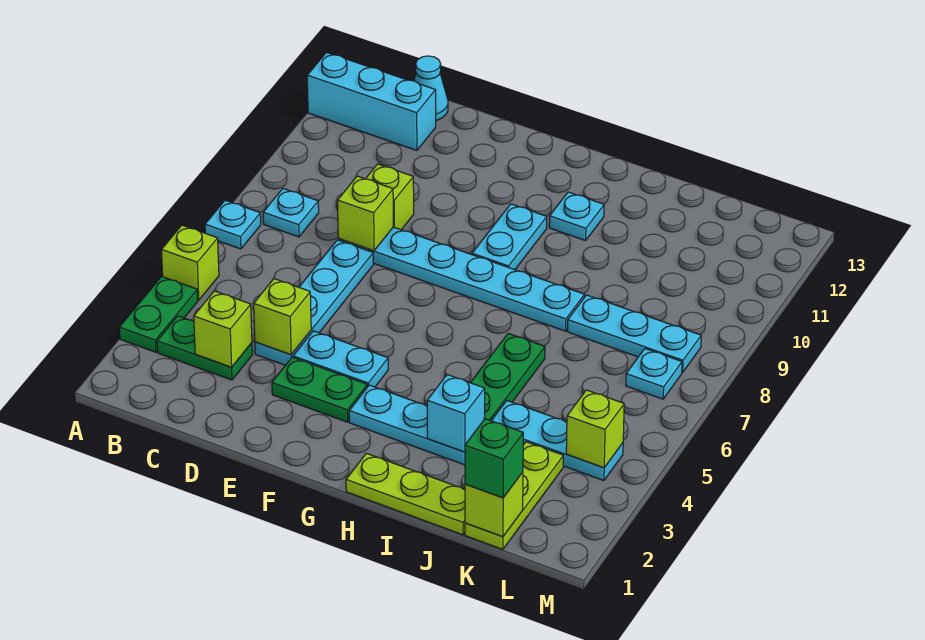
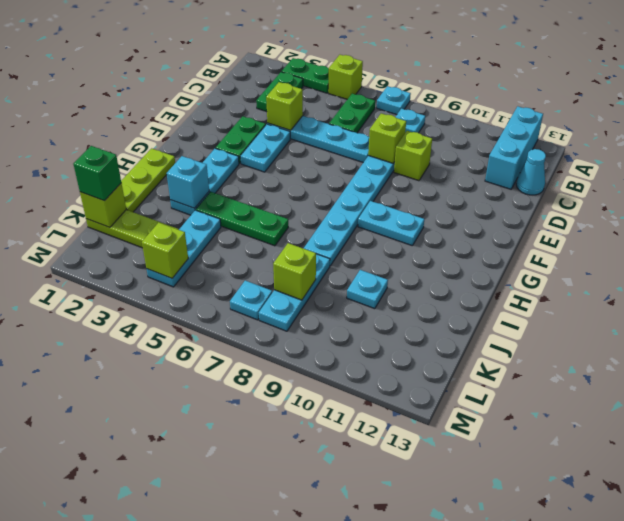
none -> green plate B6:C6 level 1
lime brick C3 level 2 -> lime brick K8 level 2
cyan plate H11 level 1 -> cyan plate J10 level 1

